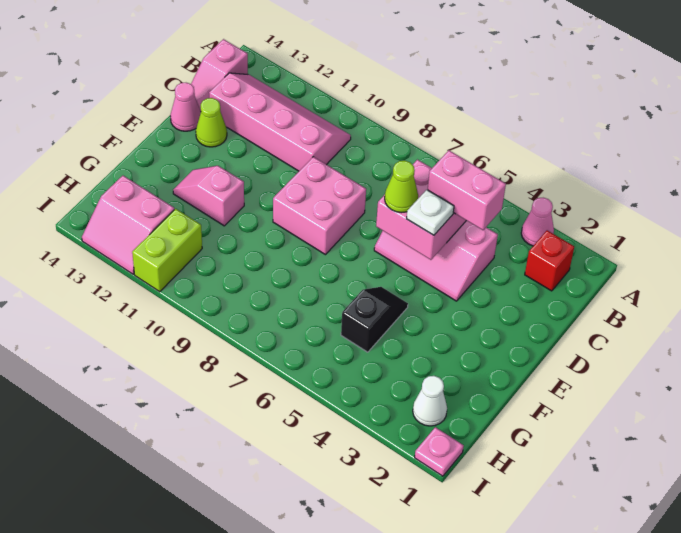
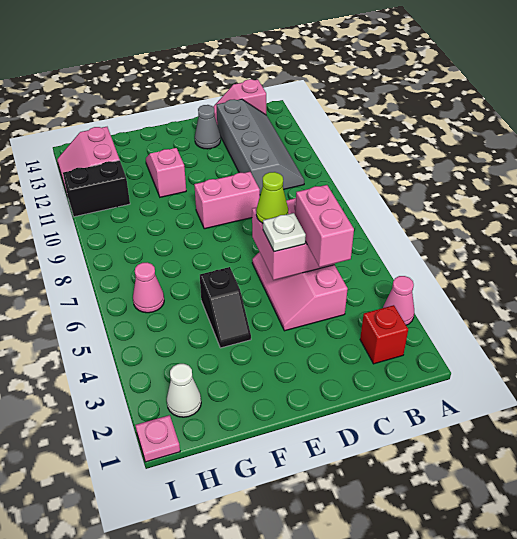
pink slope B10:C13 level 1 top C -> grey slope B10:C13 level 1 top C
pink brick D8:E9 level 1 -> pink brick D9:E9 level 1
lime cone D13 level 1 -> grey cone D13 level 1
pink cone D14 level 1 -> pink cone H6 level 1
black slope F5:G5 level 1 top G -> black slope F4:F5 level 1 top 5
lime brick H11:I11 level 1 -> black brick H11:I11 level 1

